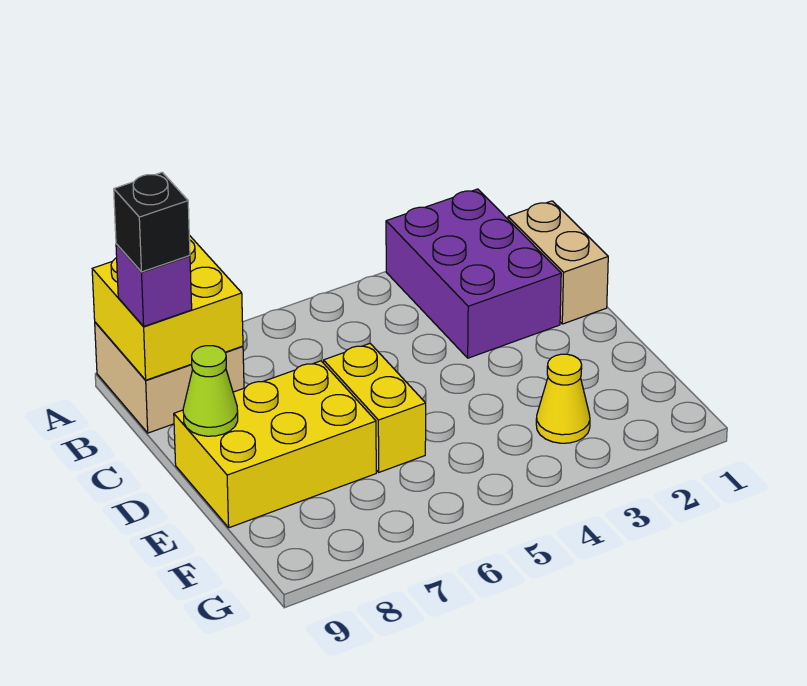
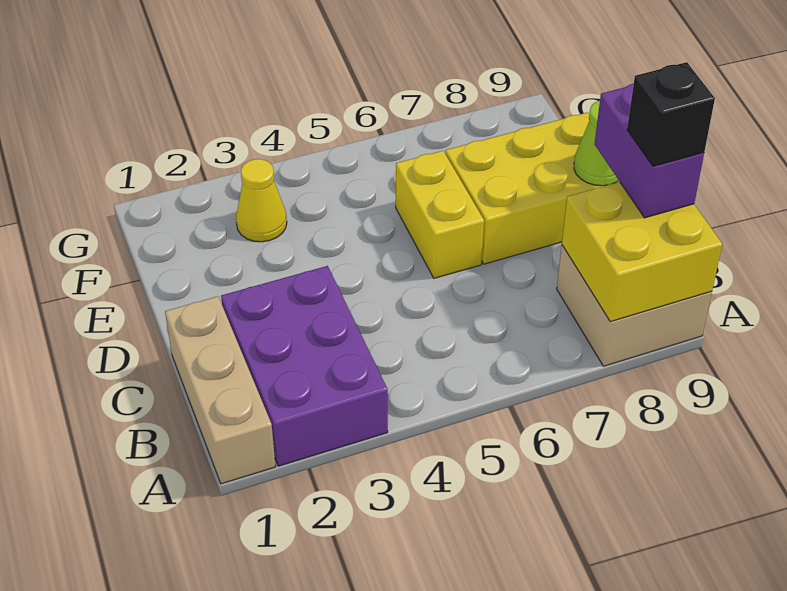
tan brick B1:C1 level 1 -> tan brick A1:C1 level 1
purple brick B9 level 3 -> purple brick B9:C9 level 3

